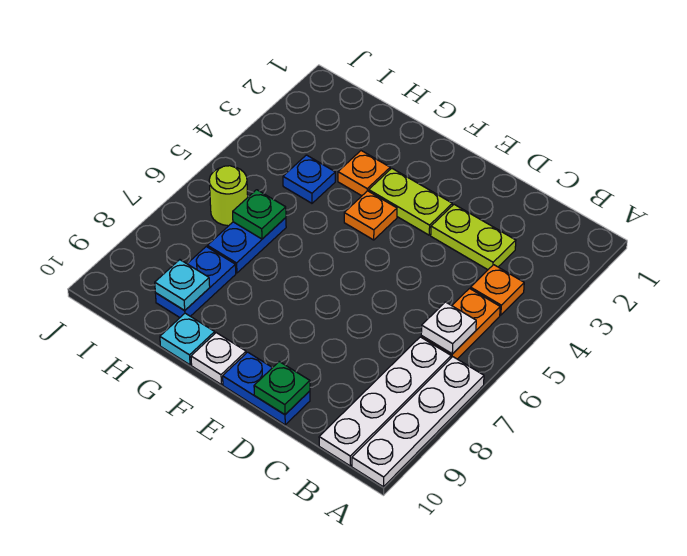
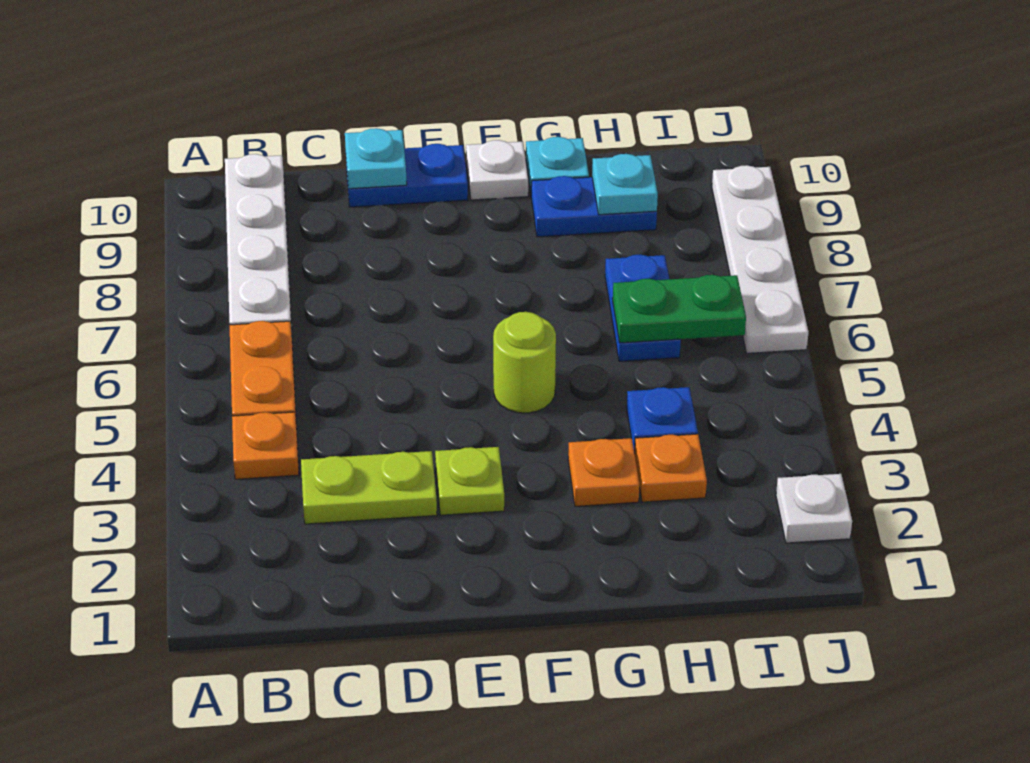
white plate A7:A10 level 1 -> white plate J6:J9 level 1
white plate B6 level 2 -> white plate J2 level 1
green plate D10 level 2 -> cyan plate D10 level 2
lime plate E3:F3 level 1 -> lime plate E3 level 1
orange plate F4 level 1 -> orange plate H3 level 1
green plate H6 level 2 -> green plate H6:I6 level 2
blue plate H8:H9 level 1 -> blue plate G9:H9 level 1
lime round brick I6 level 1 -> lime round brick F5 level 1

